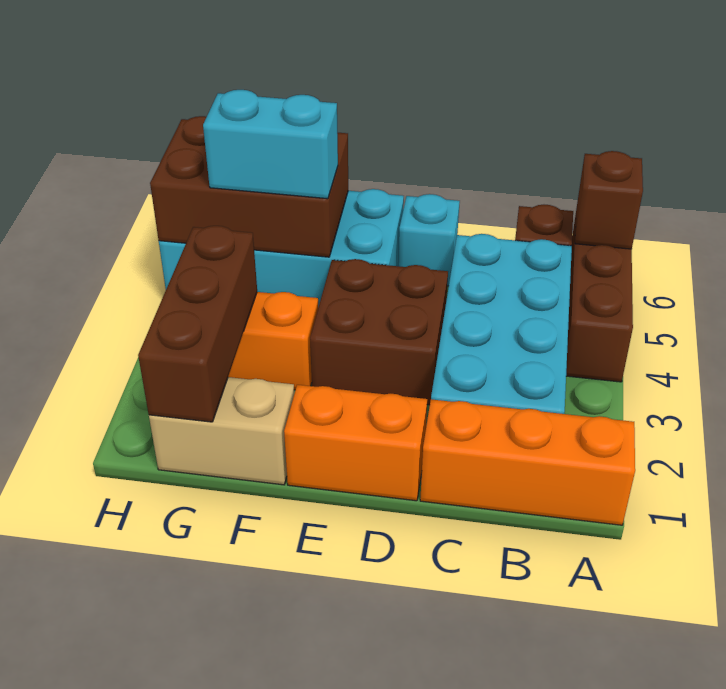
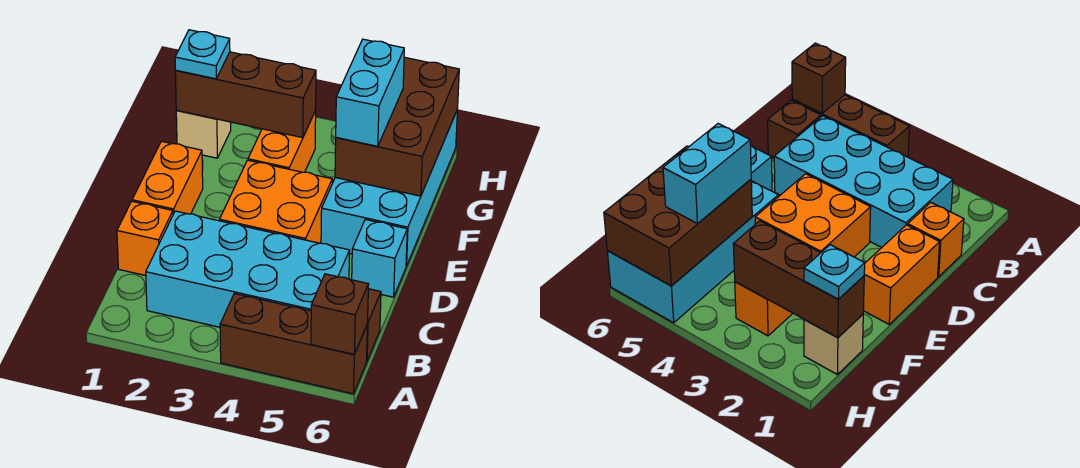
orange brick A1:C1 level 1 -> orange brick C1 level 1
brown brick D3:E4 level 1 -> orange brick D3:E4 level 1
tan brick F1:G1 level 1 -> tan brick G1 level 1
none -> cyan plate G1 level 3

